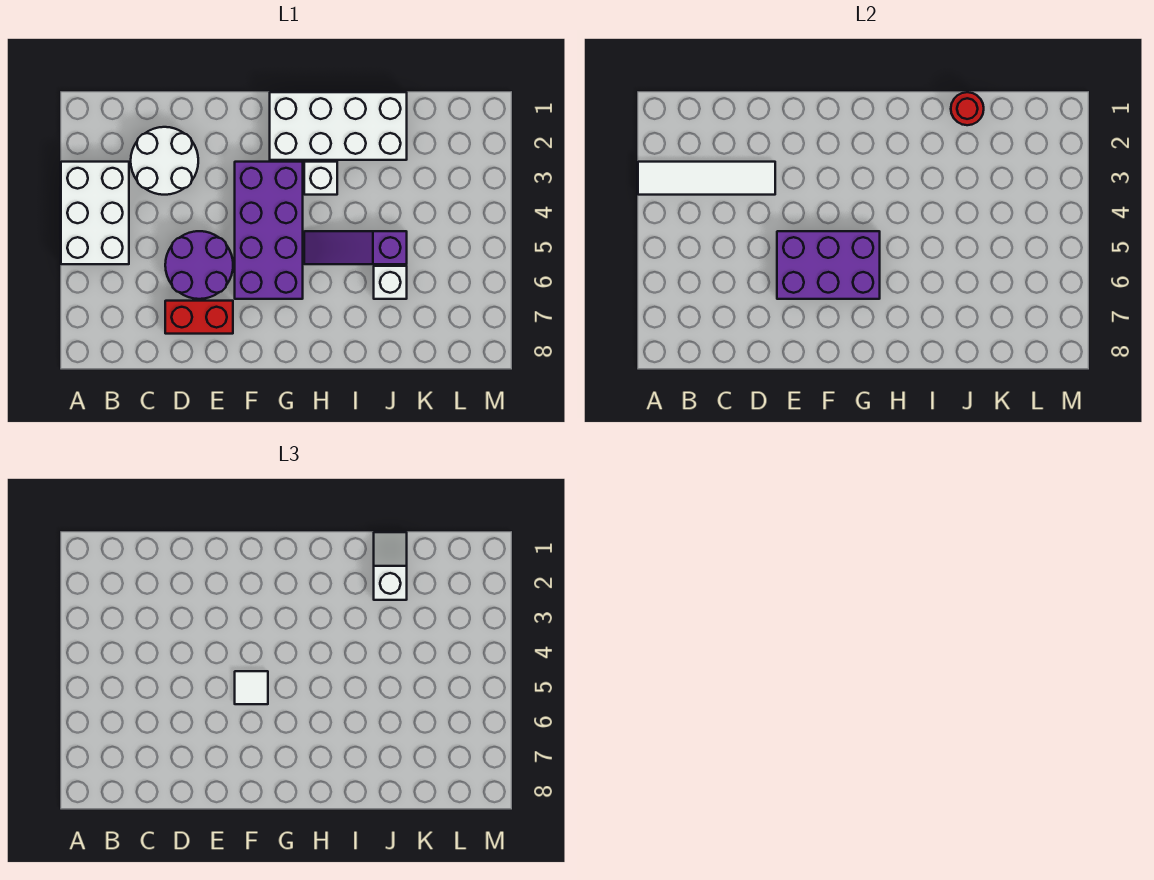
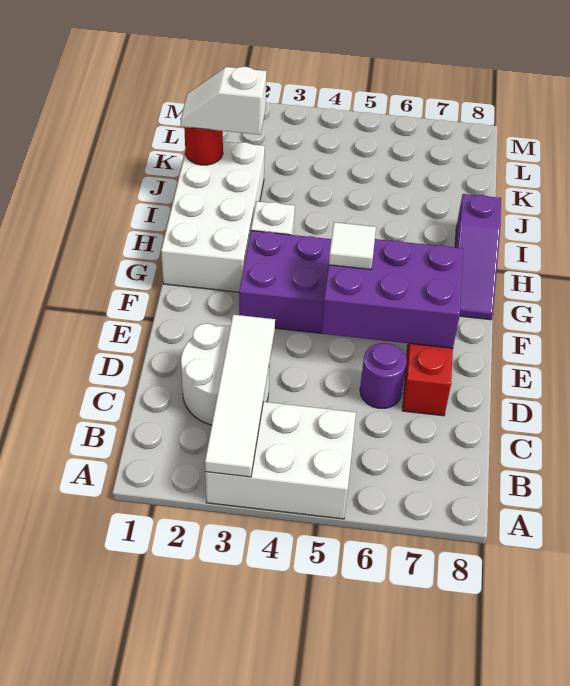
purple round brick D5:E6 level 1 -> purple round brick D6 level 1
purple brick E5:G6 level 2 -> purple brick E5:F7 level 2
purple slope H5:J5 level 1 top J -> purple slope G8:I8 level 1 top I
white brick J6 level 1 -> none

